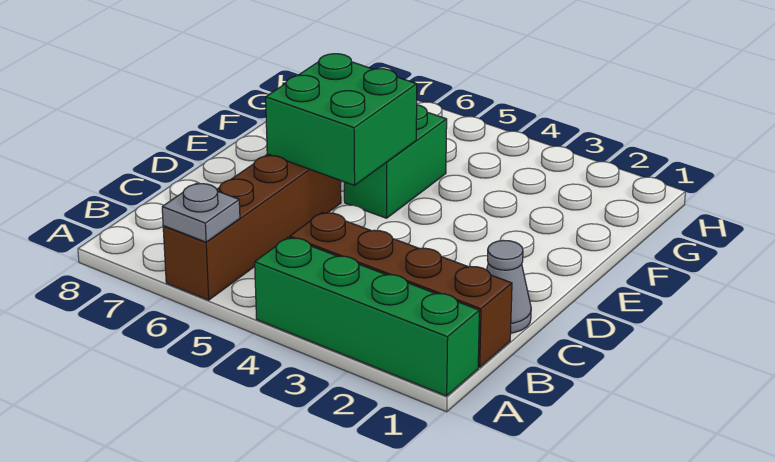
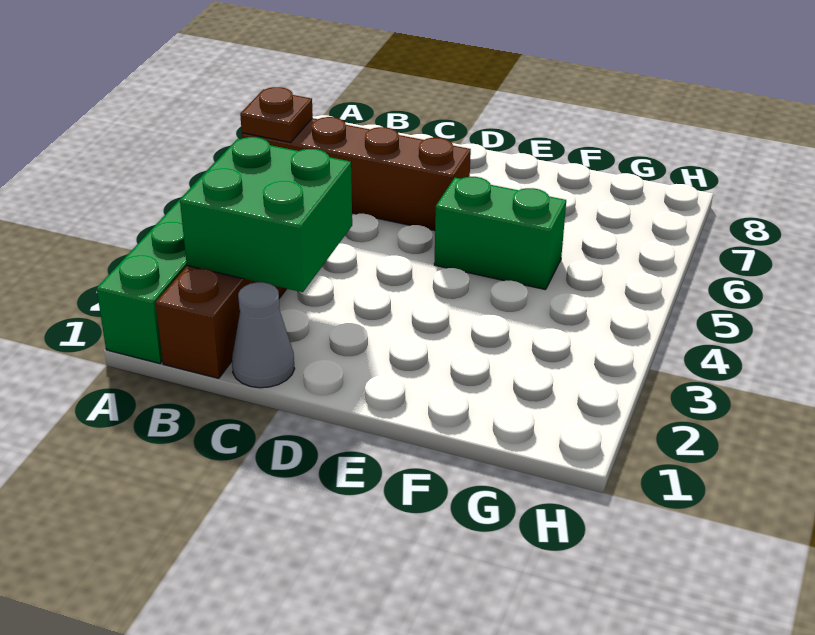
grey plate A6 level 2 -> brown plate A6 level 2
green brick D5:E6 level 2 -> green brick B2:C3 level 2

